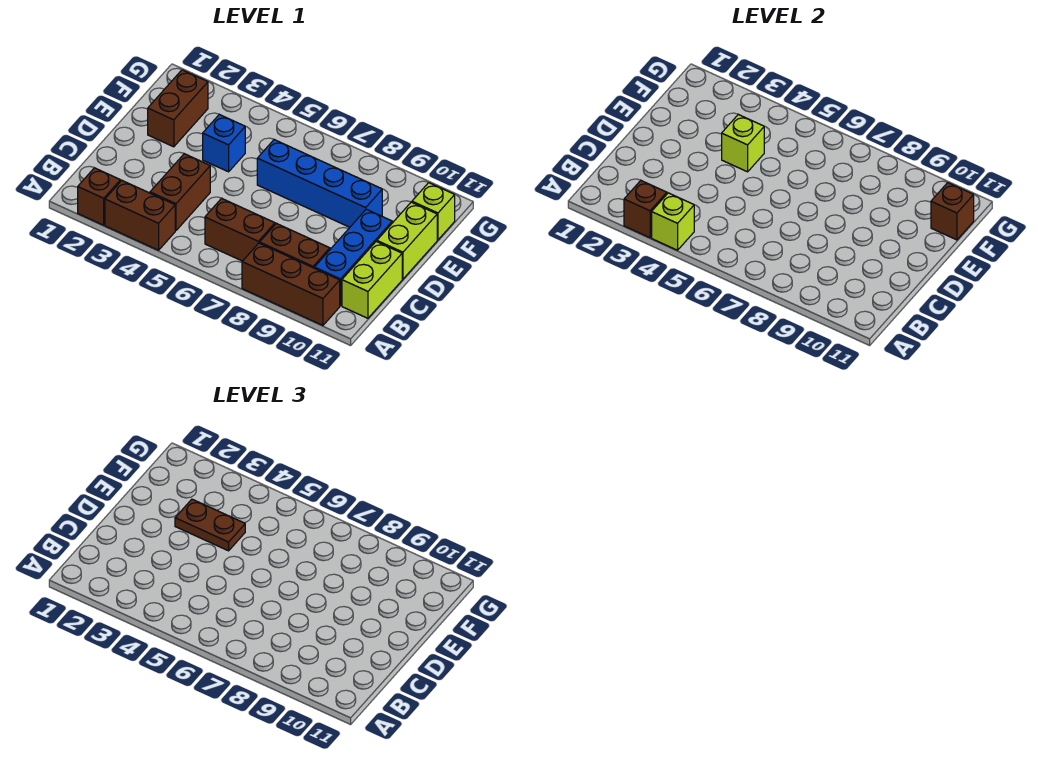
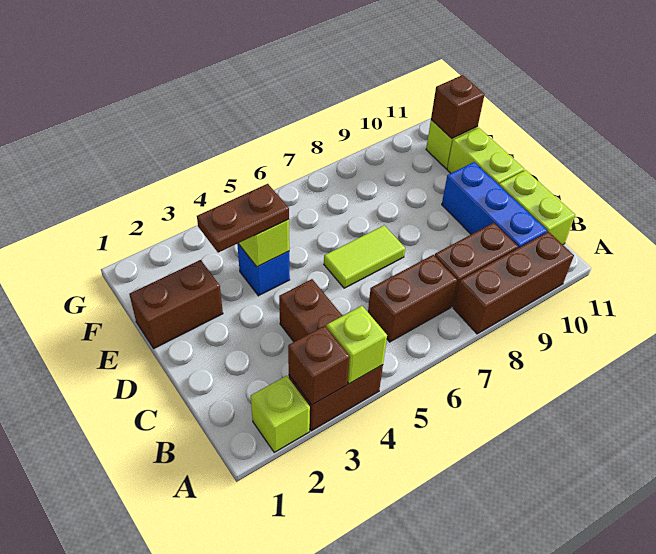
brown brick A2 level 1 -> lime brick A2 level 1
none -> lime tile D6:D7 level 1
brown brick E2:F2 level 1 -> brown brick E1:E2 level 1
blue brick E6:E9 level 1 -> none

